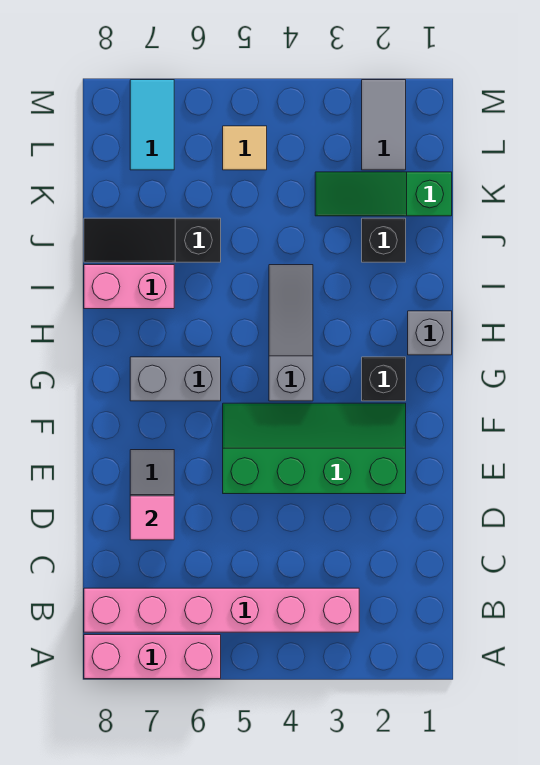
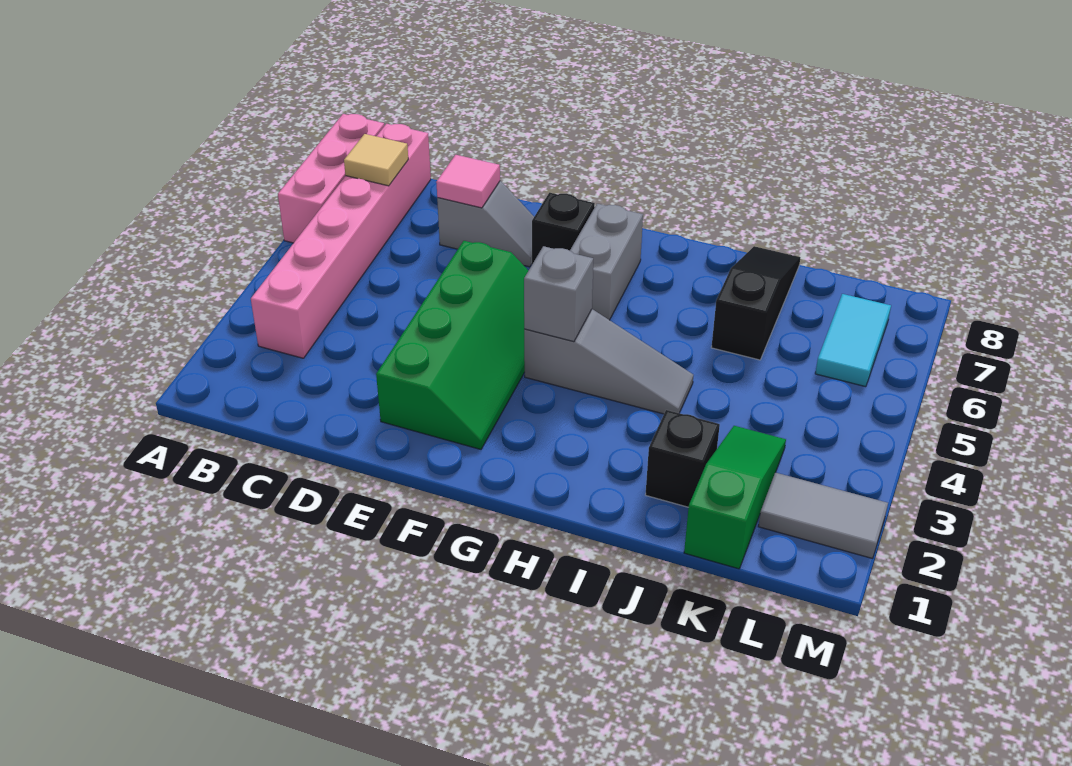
black brick G2 level 1 -> black brick F7 level 1
grey brick H1 level 1 -> grey brick G4 level 2
pink brick I7:I8 level 1 -> none
tan tile L5 level 1 -> tan tile B7 level 2
cyan tile L7:M7 level 1 -> cyan tile L6:L7 level 1

